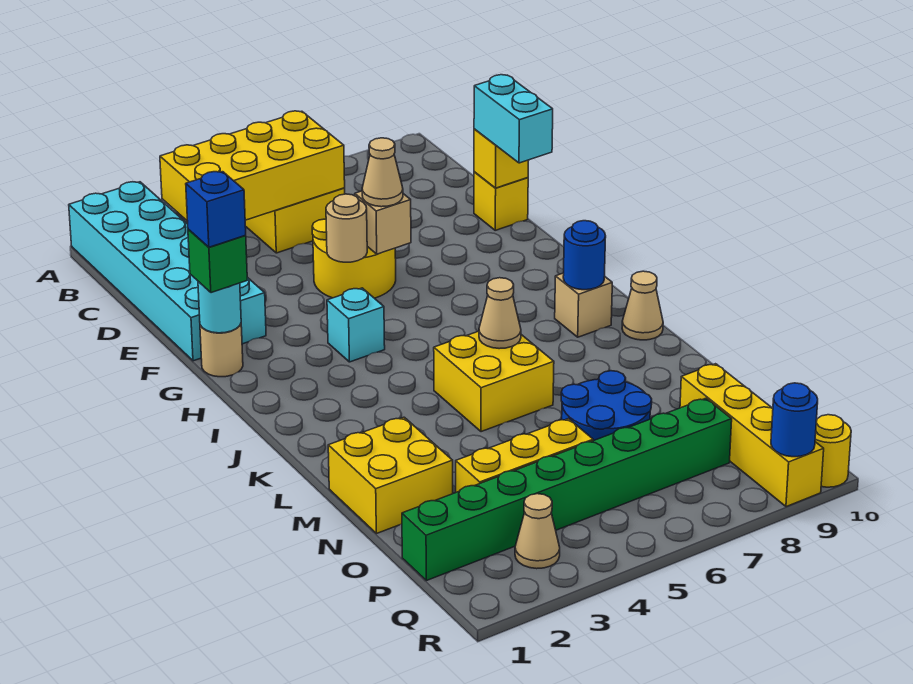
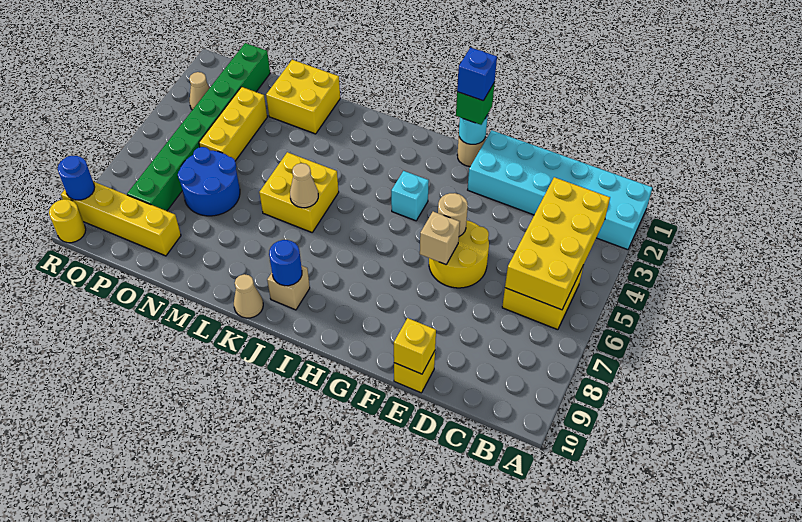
cyan brick E10:F10 level 3 -> none
tan cone F6 level 3 -> none

